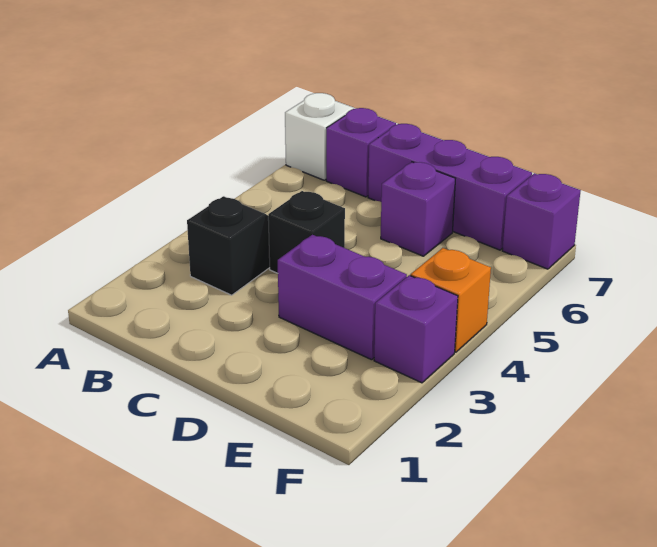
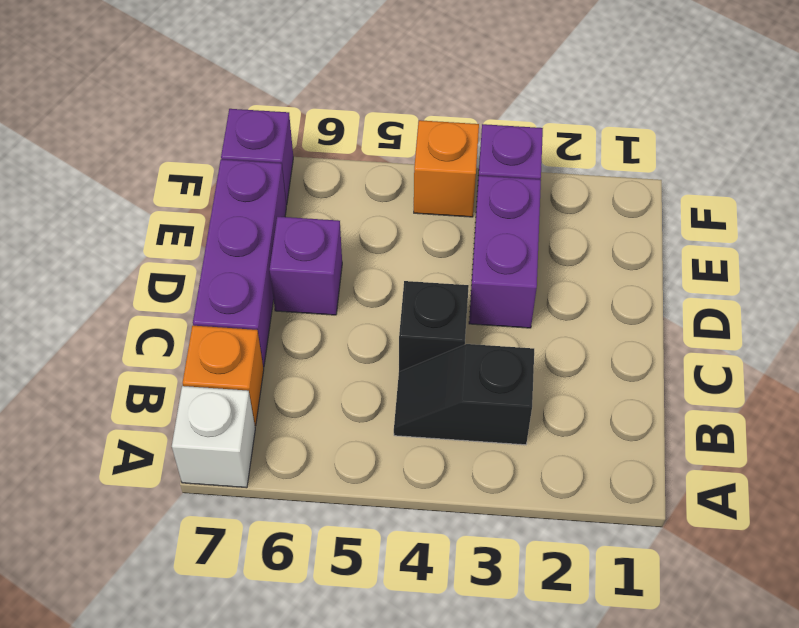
purple brick B7 level 1 -> orange brick B7 level 1

